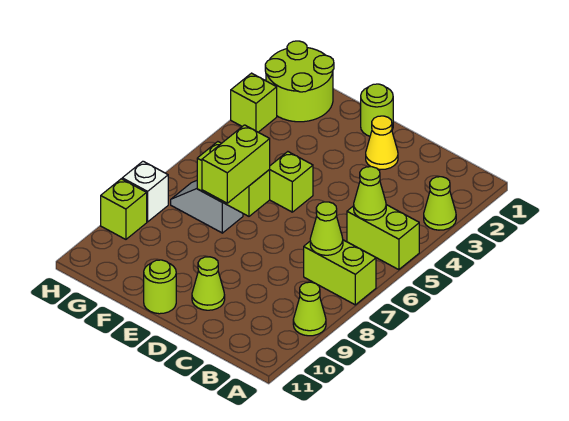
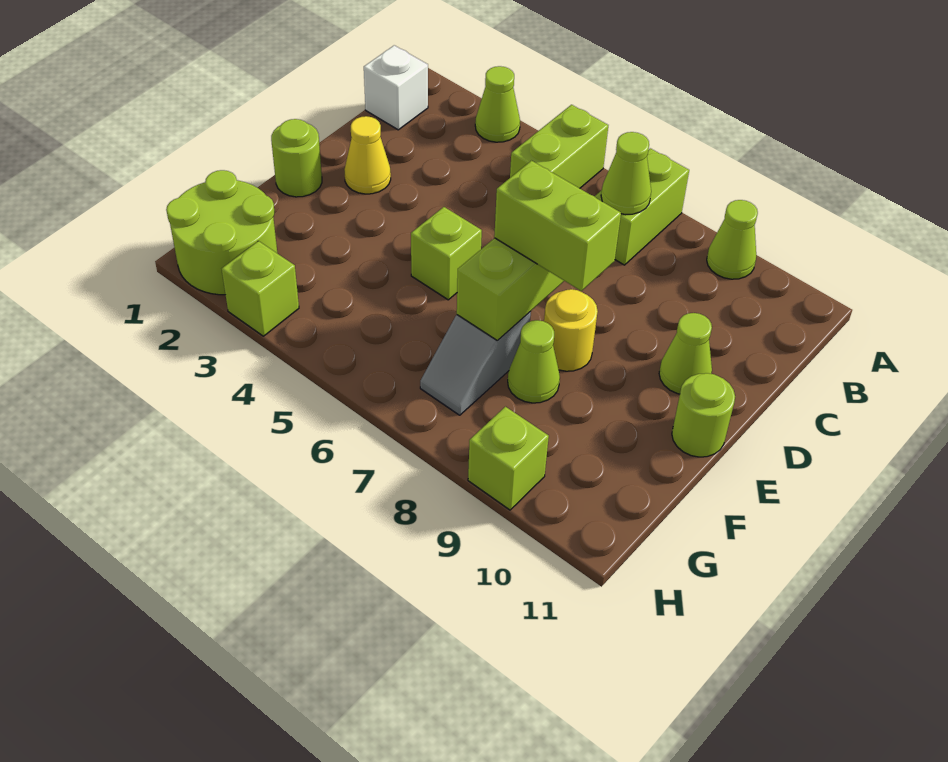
lime cone B5 level 2 -> lime cone F8 level 1
none -> yellow round brick E8 level 1
white brick H8 level 1 -> white brick B1 level 1

